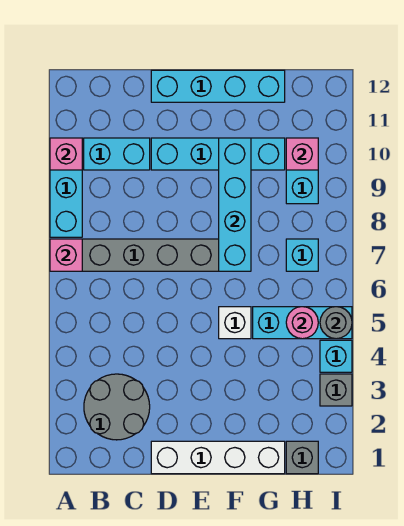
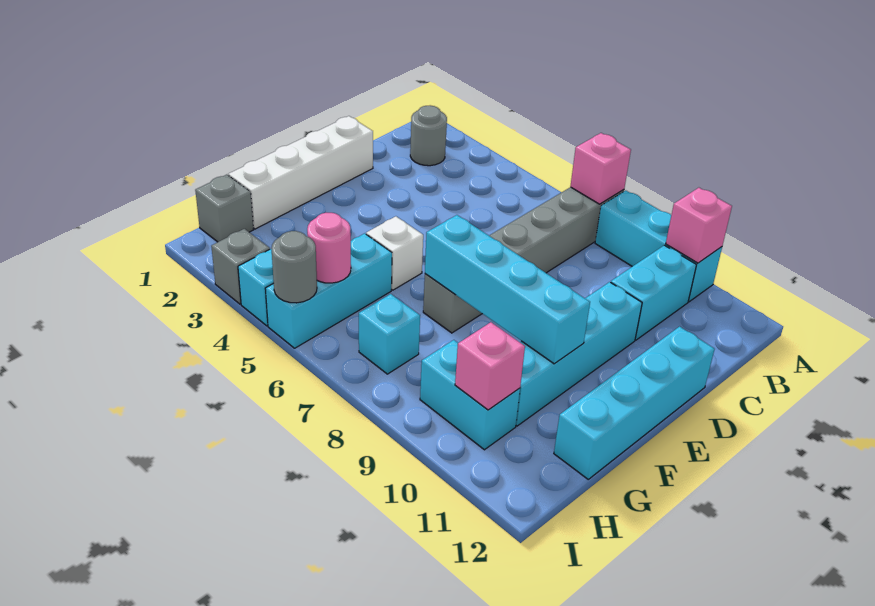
grey round brick B2:C3 level 1 -> grey round brick B2 level 1

